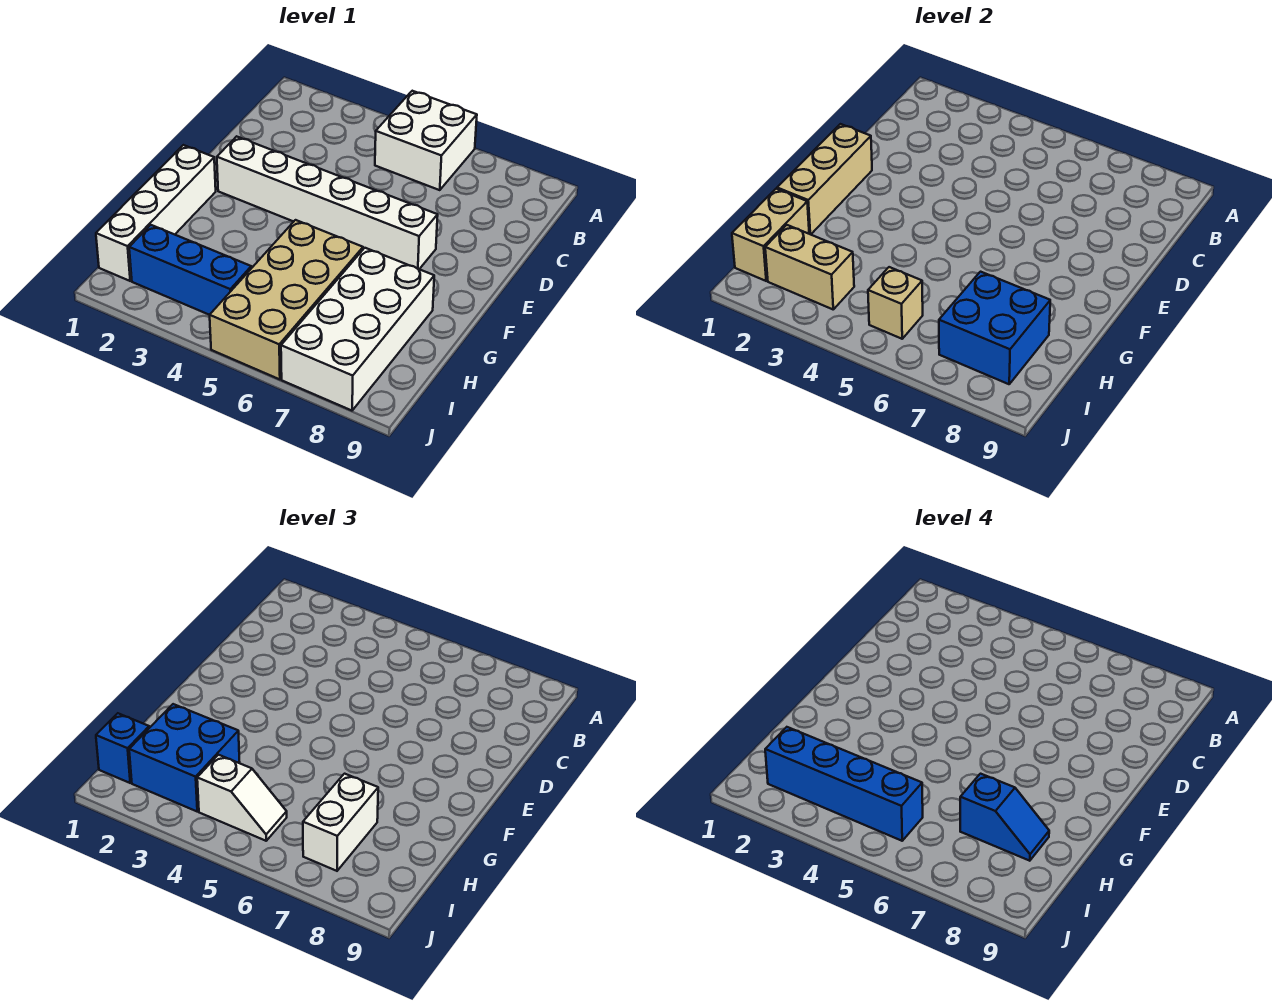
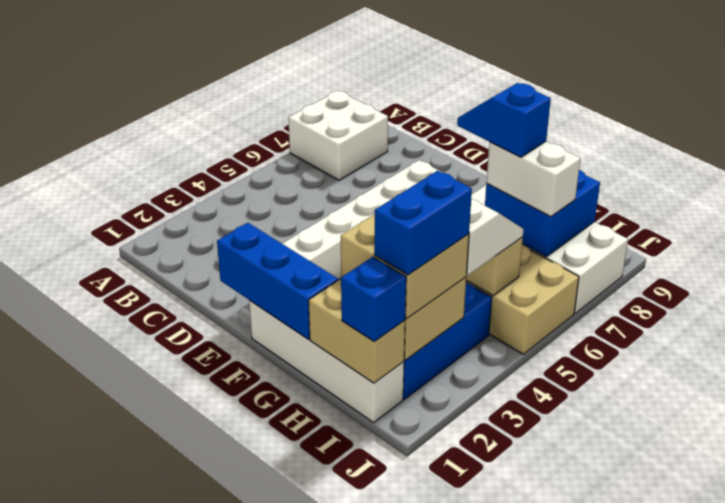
white brick A5:B6 level 1 -> white brick A7:B8 level 1
tan brick E1:G1 level 2 -> blue brick E1:G1 level 2
blue brick H2:I3 level 3 -> tan brick H2:I3 level 3
blue slope H7:H8 level 4 top 7 -> blue slope G7:H7 level 4 top H
blue brick I2:I5 level 4 -> blue brick I2:I3 level 4

